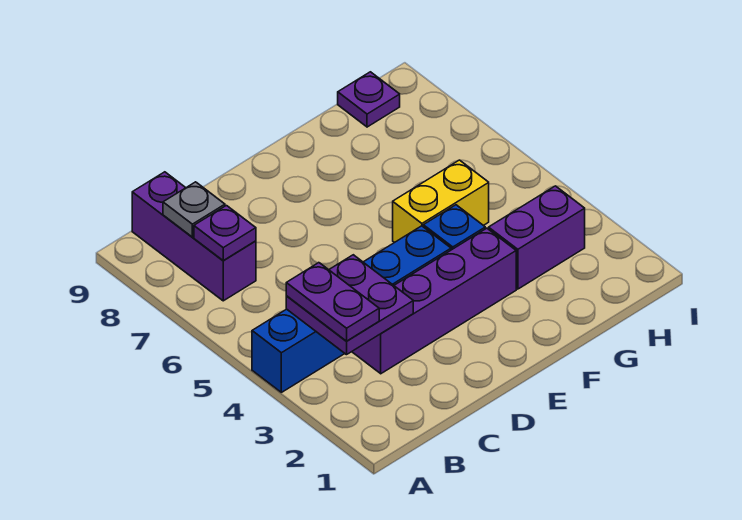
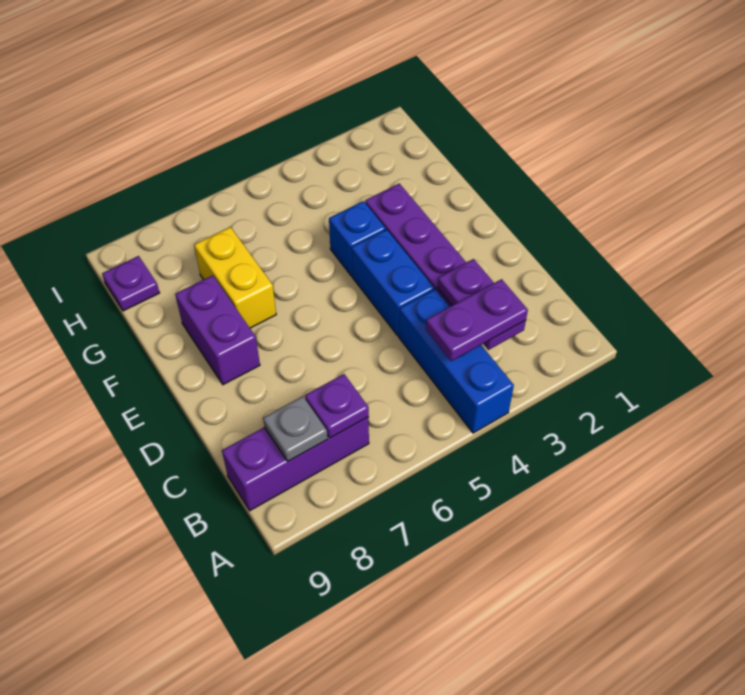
purple plate B3:C4 level 2 -> purple plate B3:C3 level 2
yellow brick F5:G5 level 1 -> yellow brick F7:G7 level 1
purple brick G3:H3 level 1 -> purple brick E8:F8 level 1

